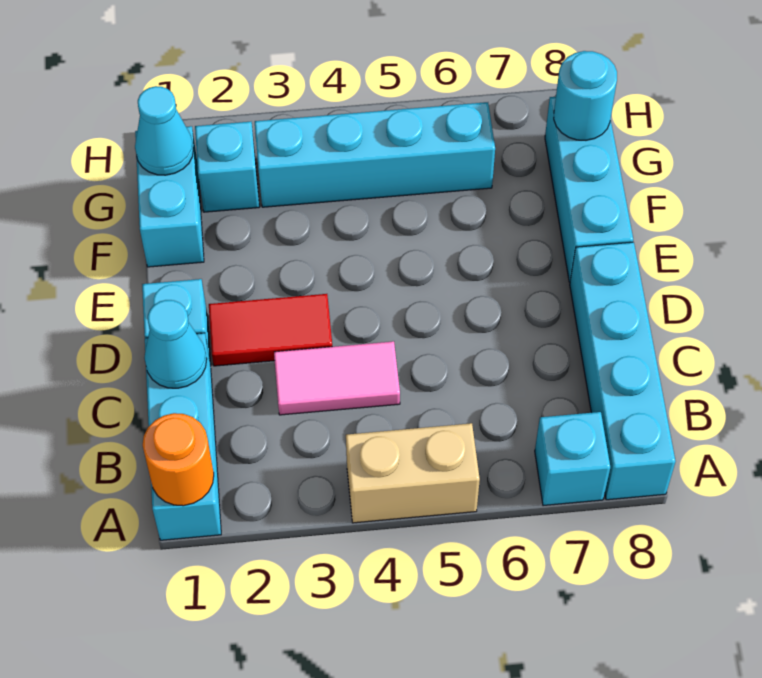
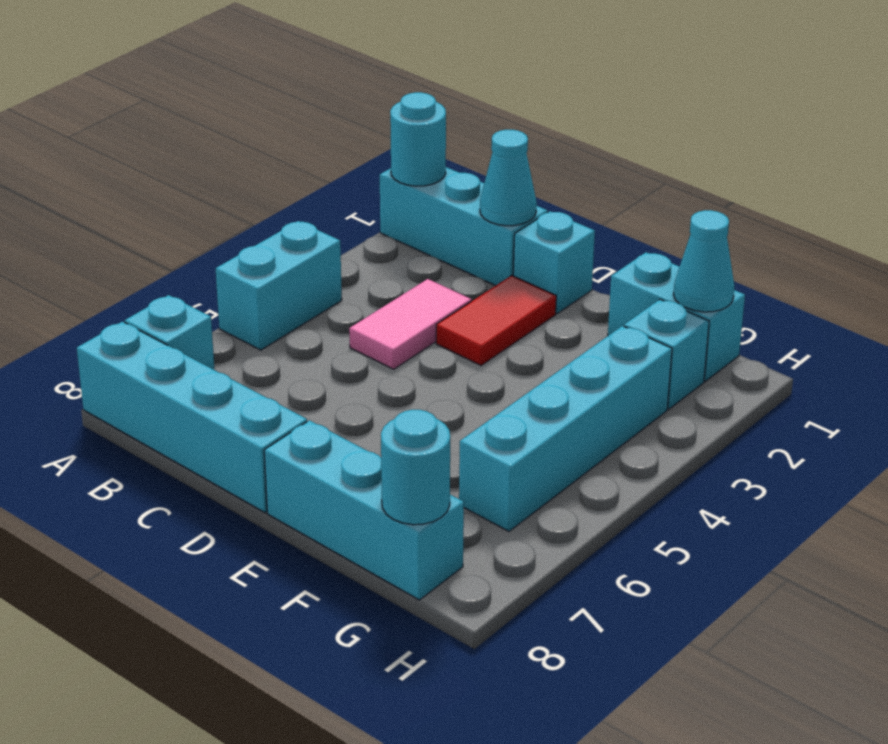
orange round brick A1 level 2 -> cyan round brick A1 level 2
tan brick A4:A5 level 1 -> cyan brick A4:A5 level 1

